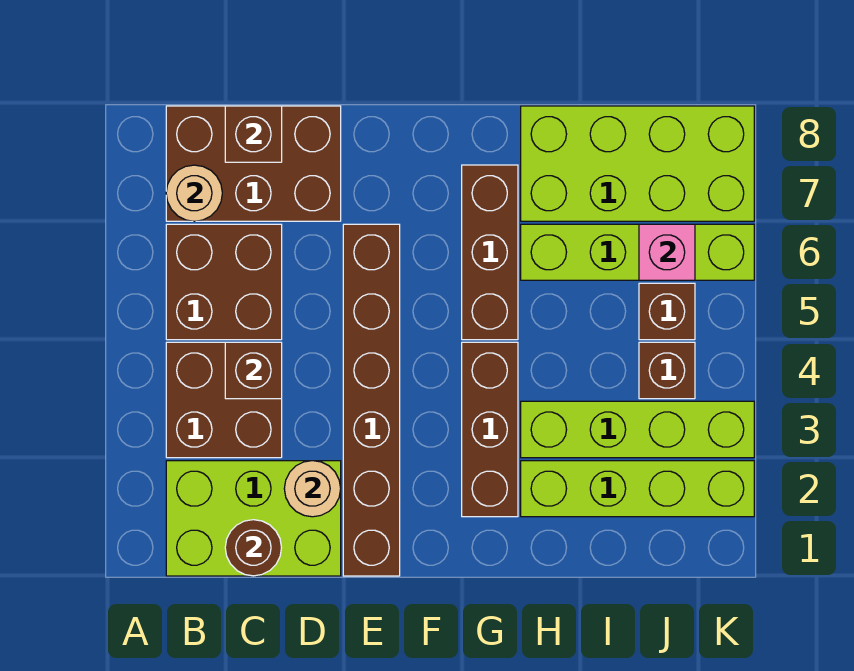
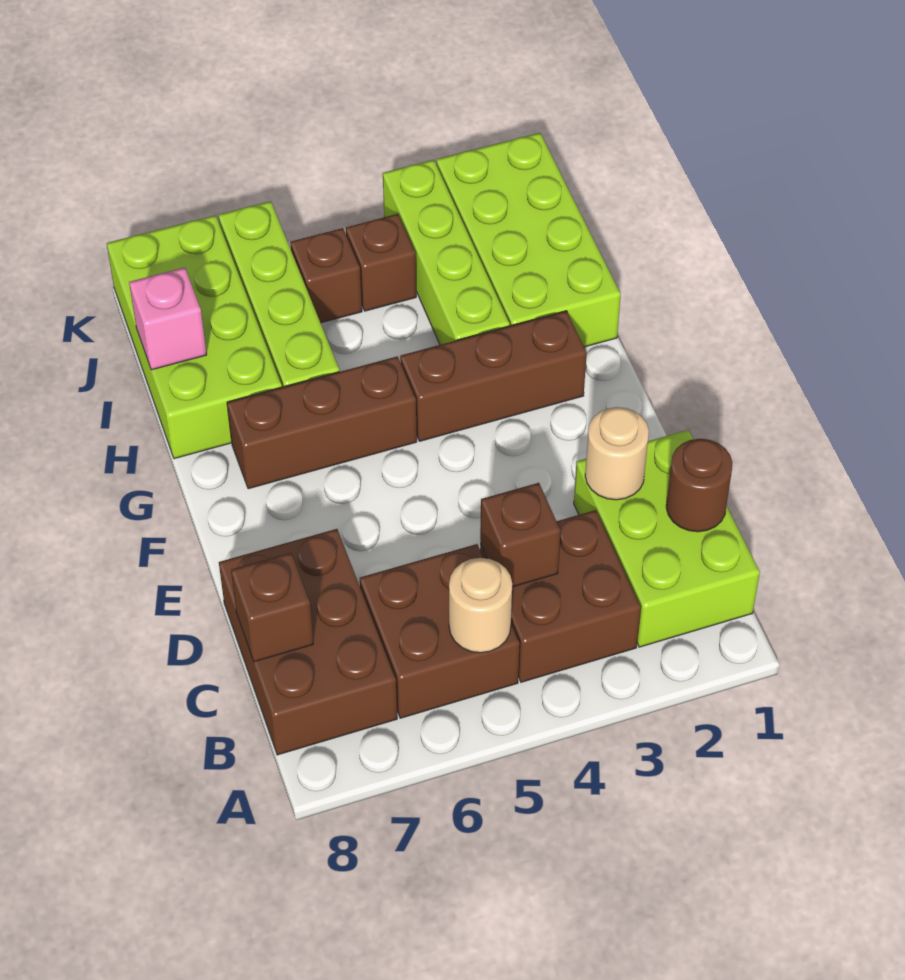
tan round brick B7 level 2 -> tan round brick B5 level 2
brown brick E1:E6 level 1 -> none
lime brick H2:K2 level 1 -> lime brick H1:K2 level 1
pink brick J6 level 2 -> pink brick I8 level 2

